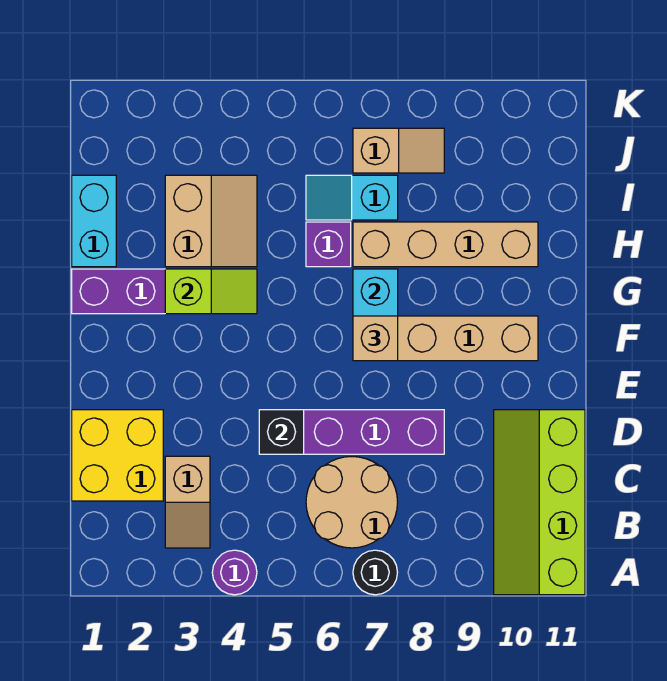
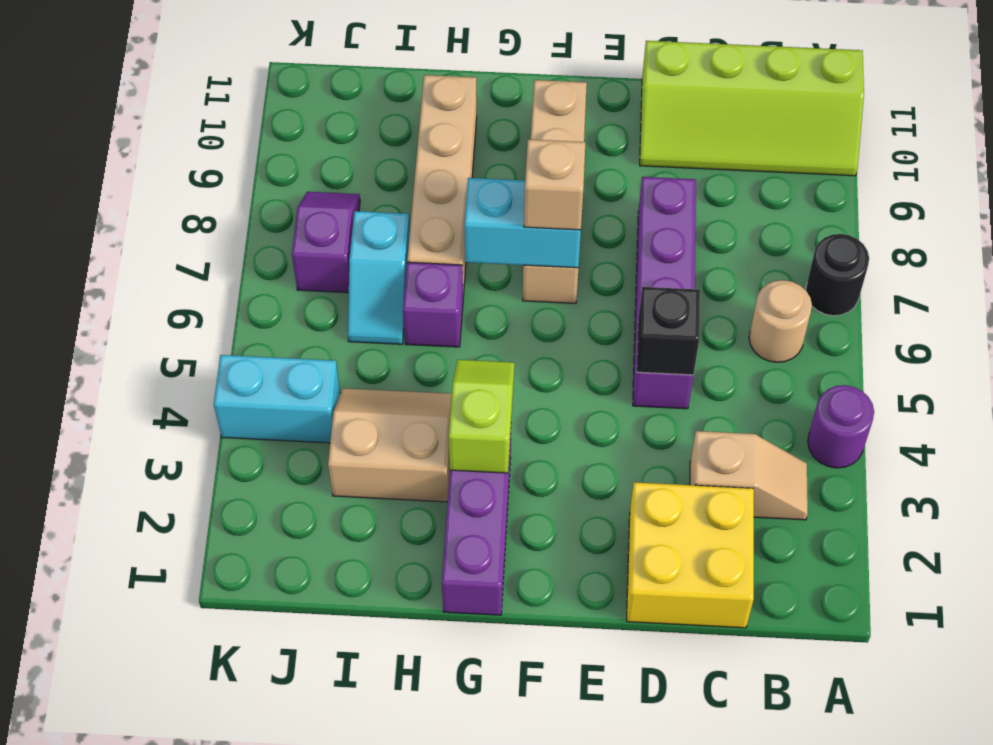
tan round brick B6:C7 level 1 -> tan round brick B6 level 1
cyan brick H1:I1 level 1 -> cyan brick J4:K4 level 1
tan slope J7:J8 level 1 top 7 -> purple slope J7:J8 level 1 top 7

